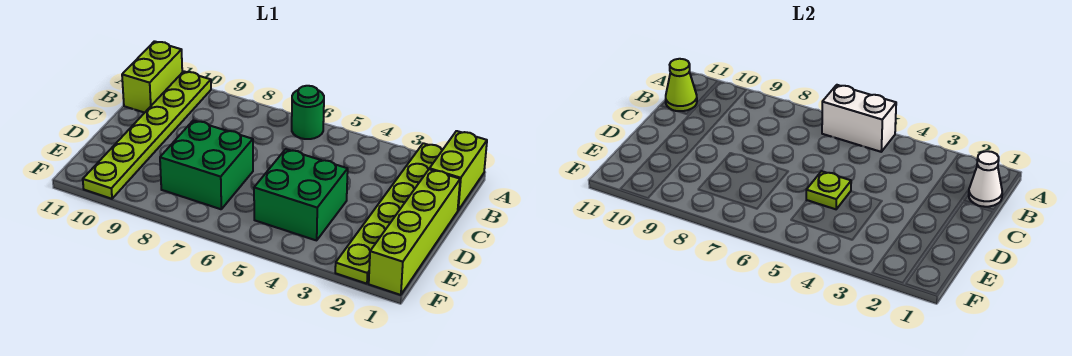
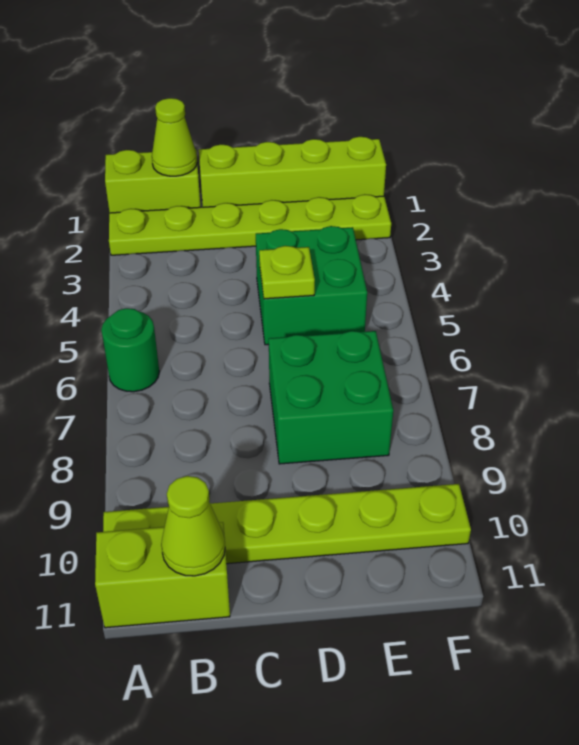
white brick A5:A6 level 2 -> none
white cone B1 level 2 -> lime cone B1 level 2

